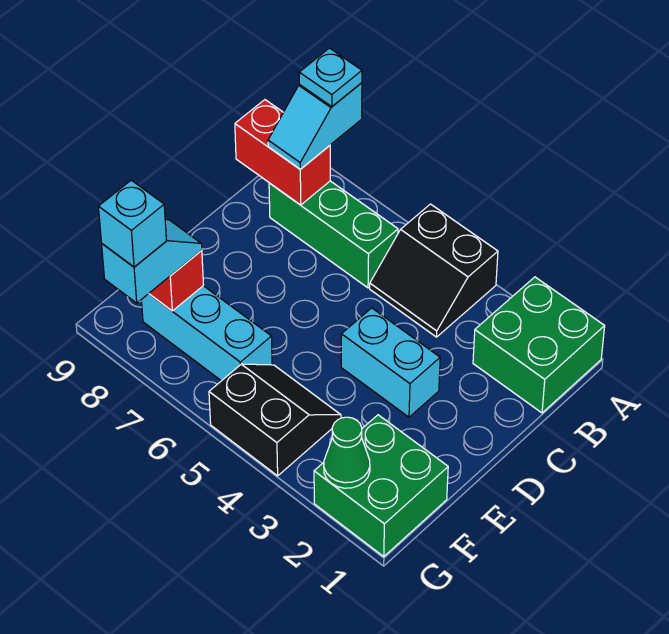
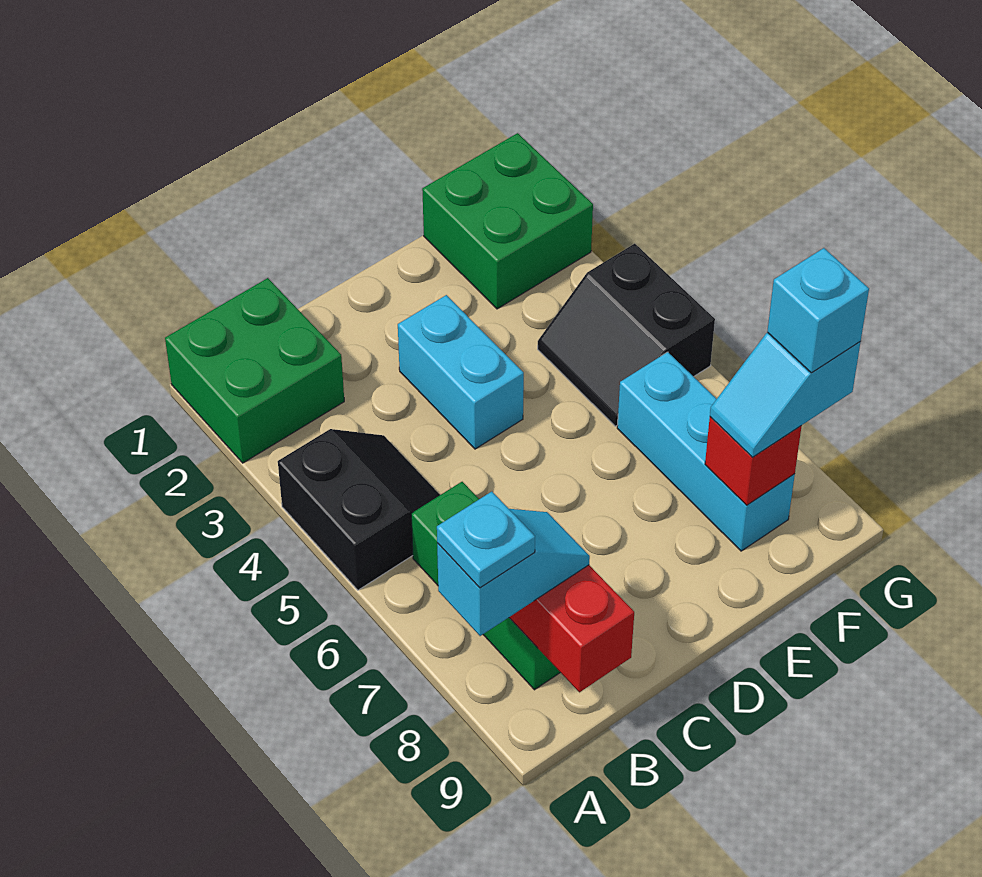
green cone G2 level 2 -> none

